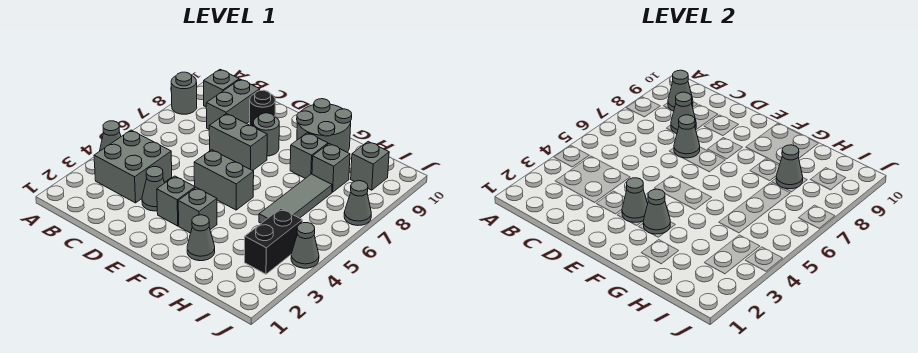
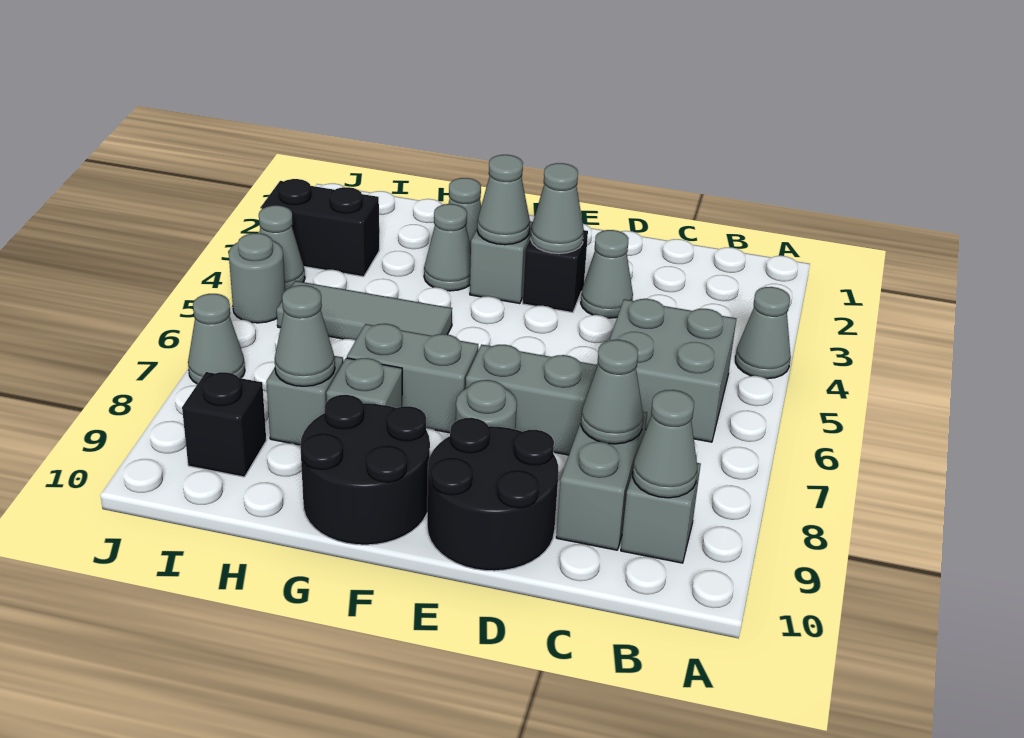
grey round brick A8 level 1 -> grey round brick J5 level 1
grey brick B3:C4 level 1 -> grey brick B5:C6 level 1
grey cone D7 level 2 -> grey cone G3 level 1
black round brick D9 level 1 -> black round brick D9:E10 level 1
grey brick E3 level 1 -> black brick E3 level 1
grey brick E5:F5 level 1 -> grey brick F7:G7 level 1
grey round brick F9:G10 level 1 -> black round brick F9:G10 level 1
grey tile H5:H7 level 1 -> grey tile G5:I5 level 1
black brick I3:I4 level 1 -> black brick I3:J3 level 1
grey brick I9 level 1 -> black brick I9 level 1

